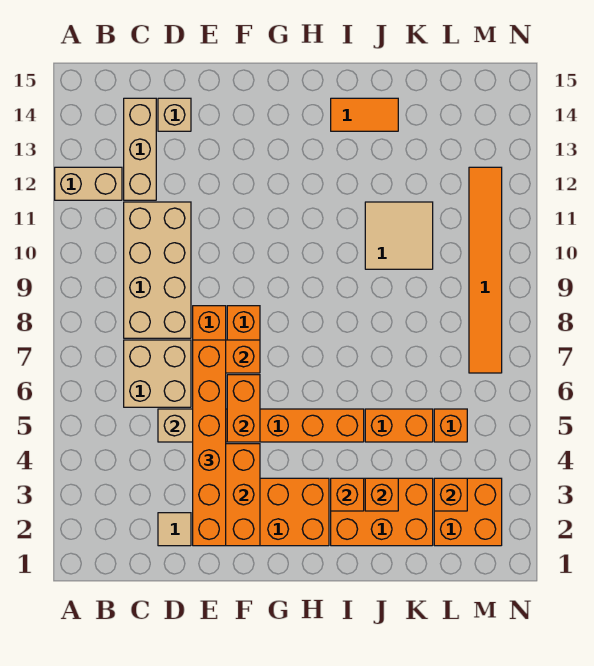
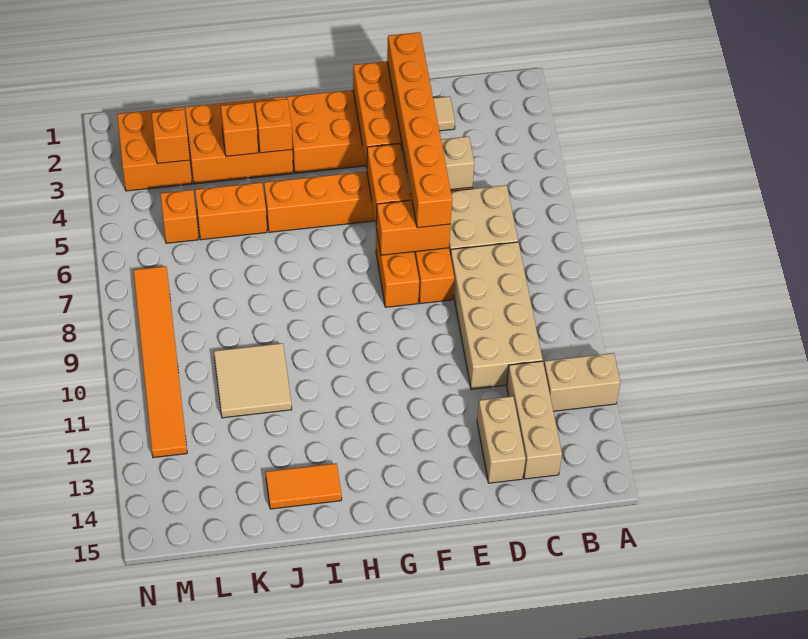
tan brick D14 level 1 -> tan brick D13:D14 level 1

